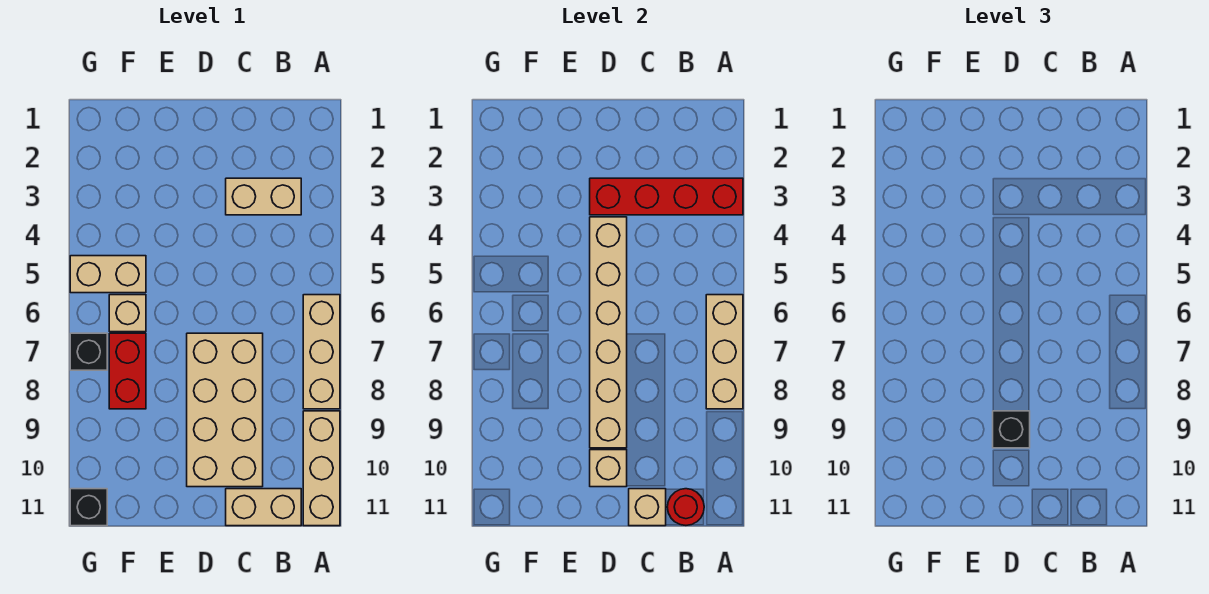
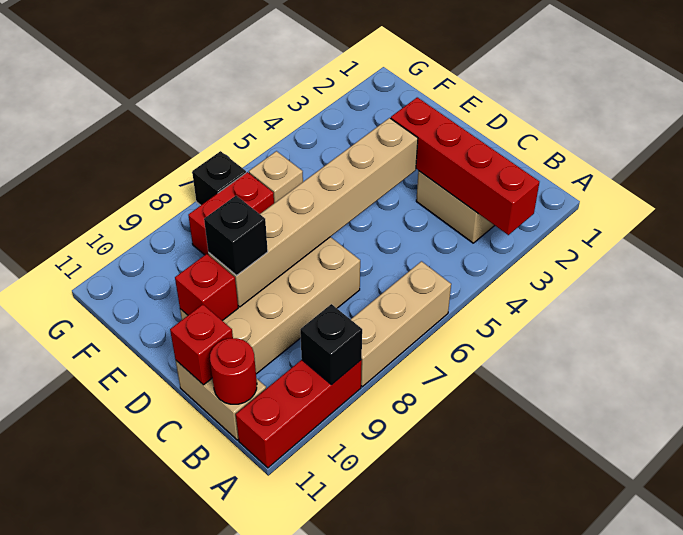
tan brick A6:A8 level 2 -> none
tan brick A9:A11 level 1 -> red brick A9:A11 level 1
tan brick C11 level 2 -> red brick C11 level 2
tan brick D10 level 2 -> red brick D10 level 2
tan brick F5:G5 level 1 -> none
black brick G11 level 1 -> black brick A9 level 2

